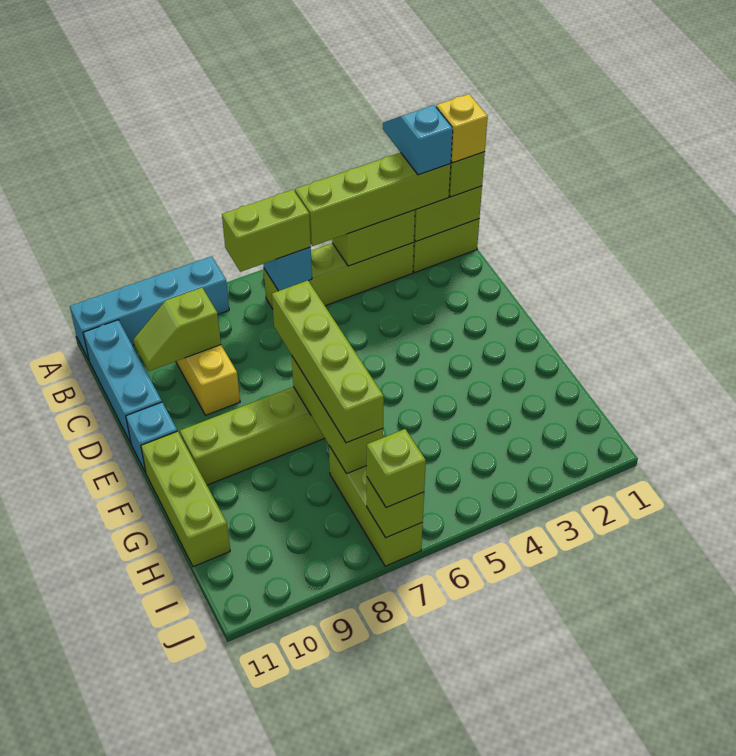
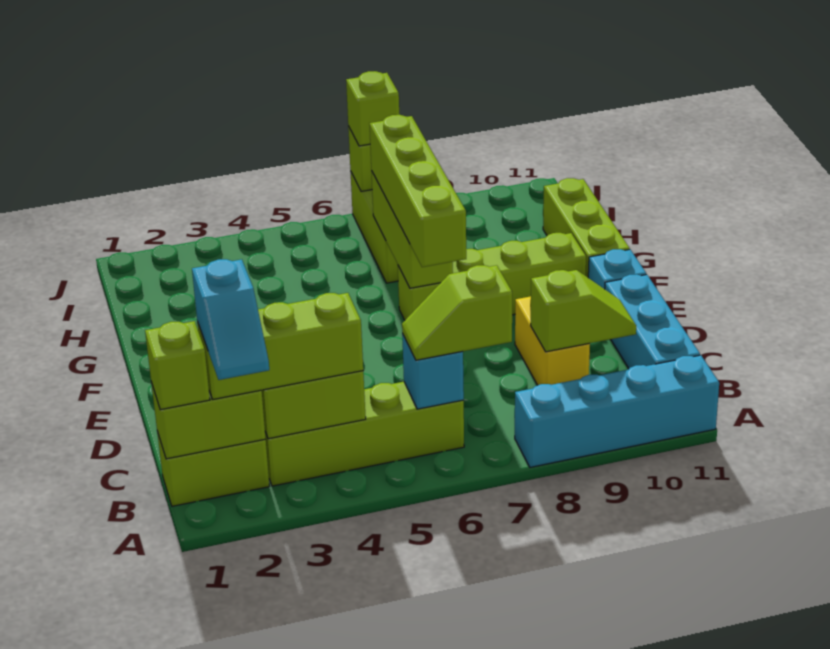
yellow brick B1 level 4 -> none
lime brick B2:B5 level 3 -> lime brick B2:B4 level 3
lime brick B6:B7 level 3 -> lime slope B6:B7 level 3 top 7

